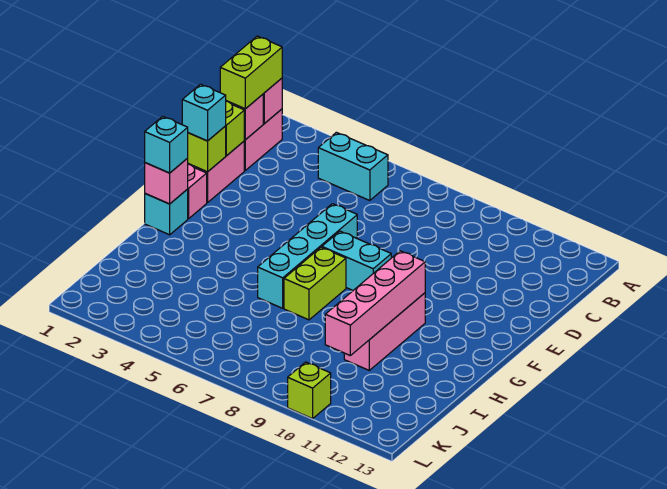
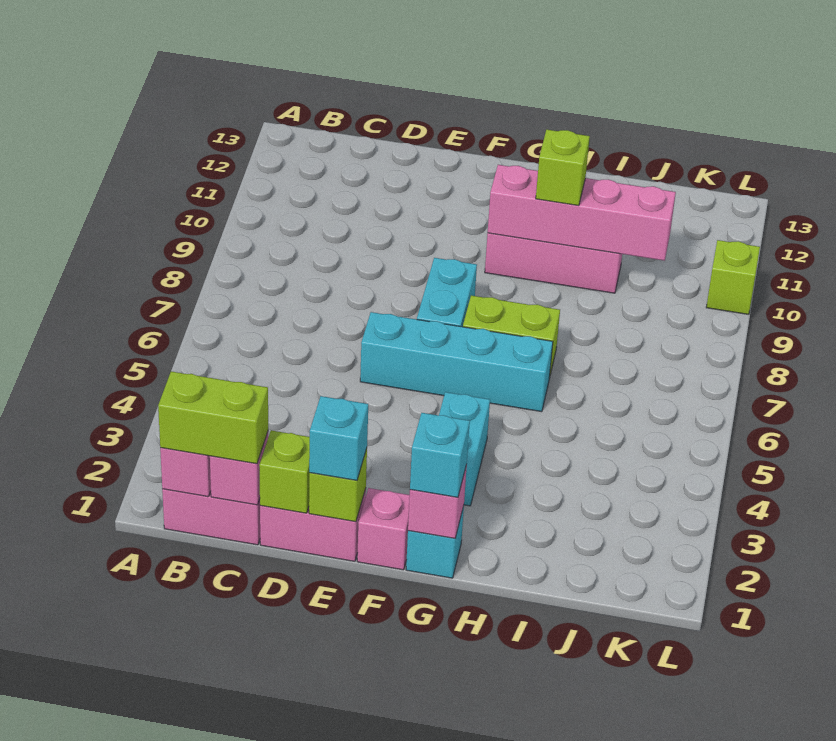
cyan brick B4:B5 level 1 -> cyan brick G3:G4 level 1
none -> lime brick H10 level 3

